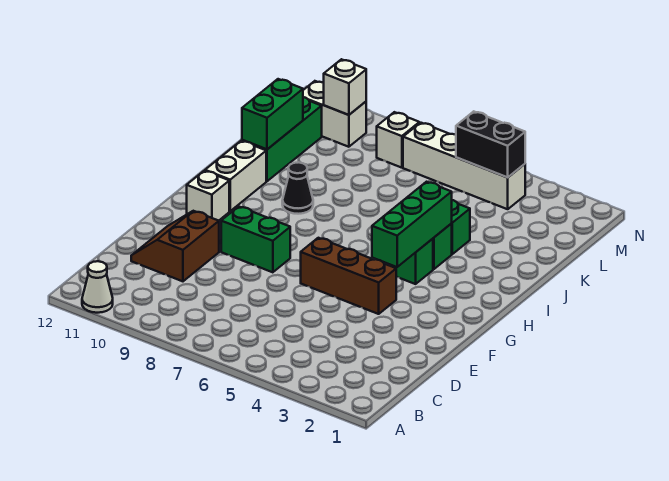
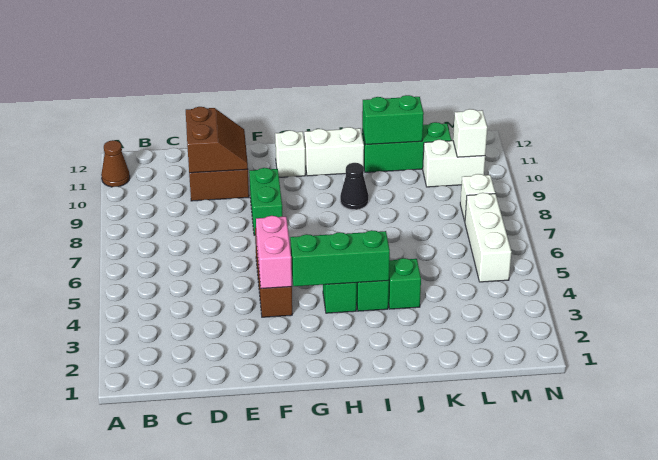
white cone A11 level 1 -> brown cone A11 level 1
none -> brown slope D10:E11 level 2 top D
none -> pink brick F4:F5 level 2
white brick M4:M7 level 1 -> white brick M5:M7 level 1
black brick M4:M5 level 2 -> none
white brick M10:M11 level 1 -> white brick L10:M10 level 1

